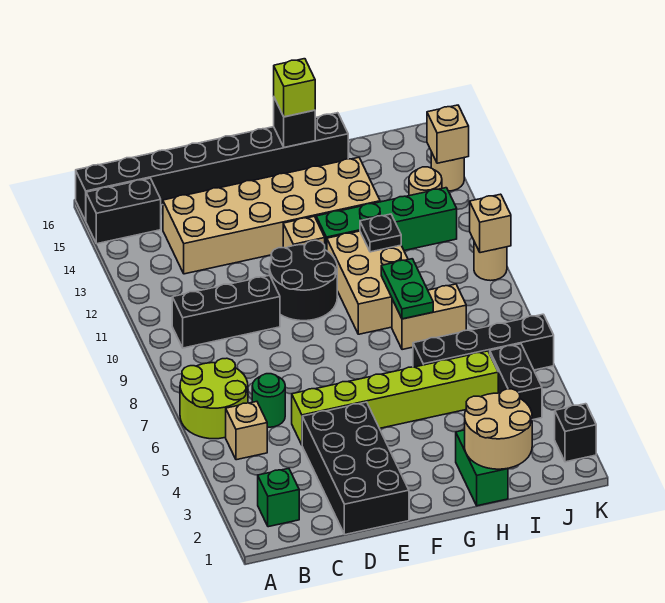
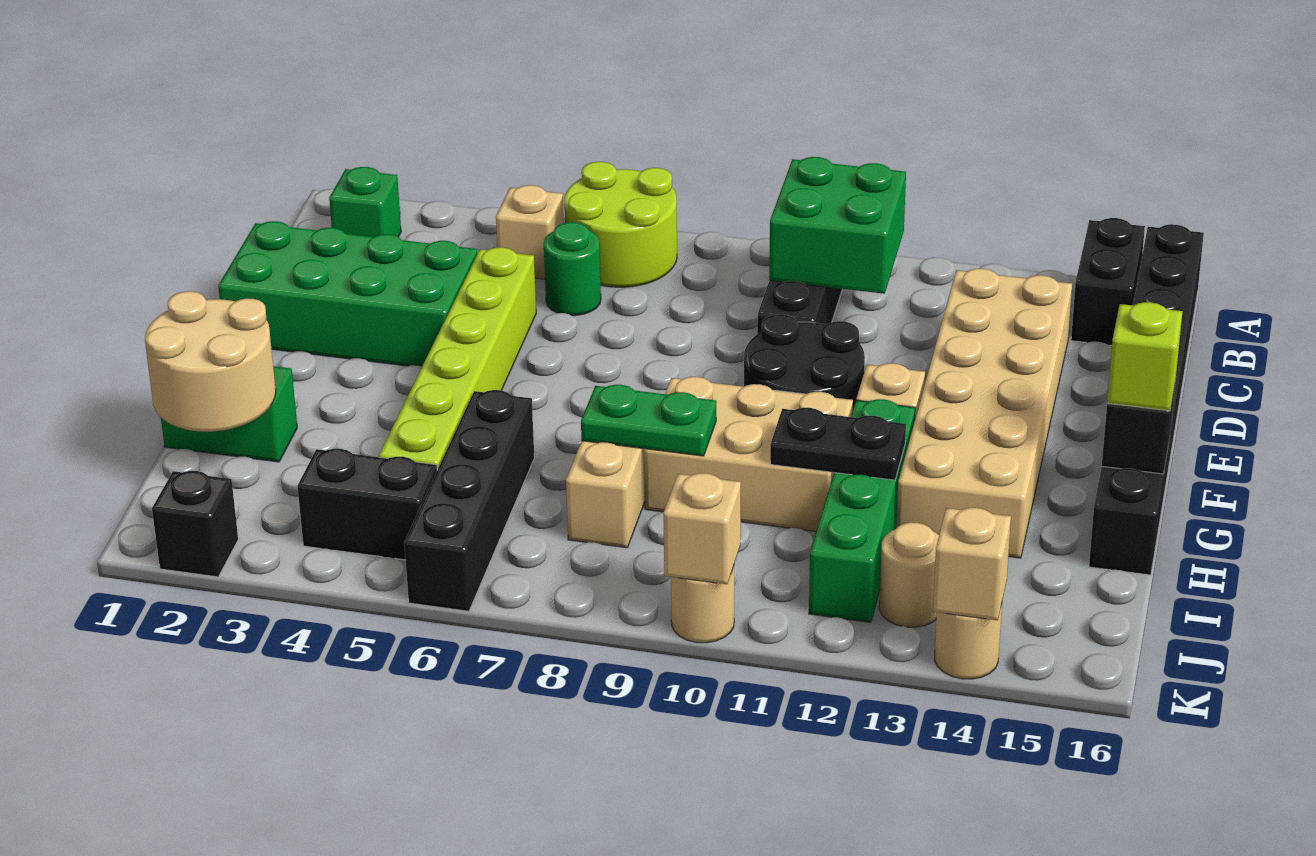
none -> green brick B10:C11 level 2
black brick D1:E4 level 1 -> green brick D1:E4 level 1
black plate H11 level 2 -> black plate H11:H12 level 2

